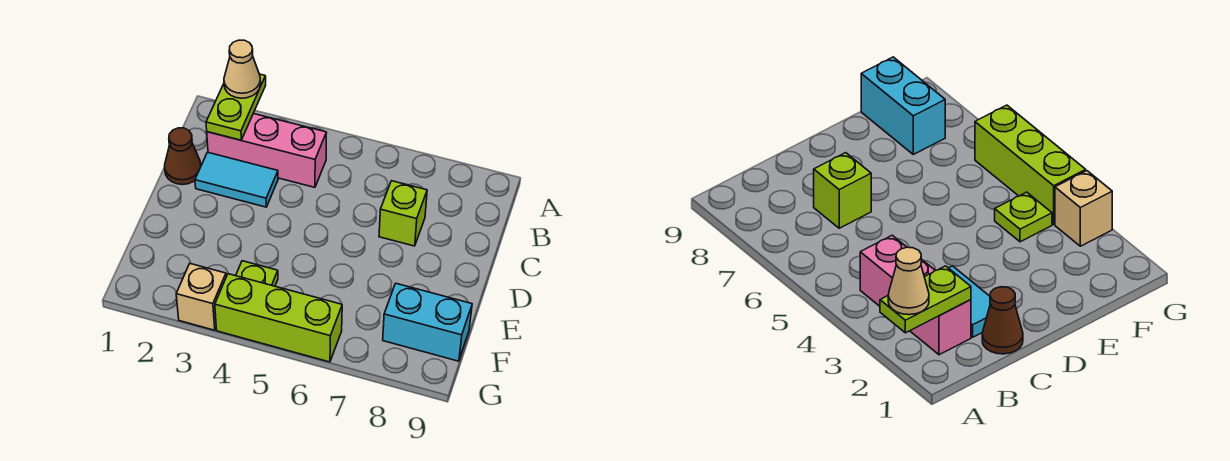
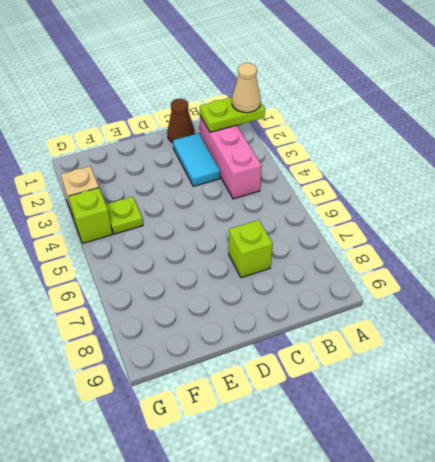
cyan brick F8:F9 level 1 -> none
lime brick G4:G6 level 1 -> lime brick G4 level 1

